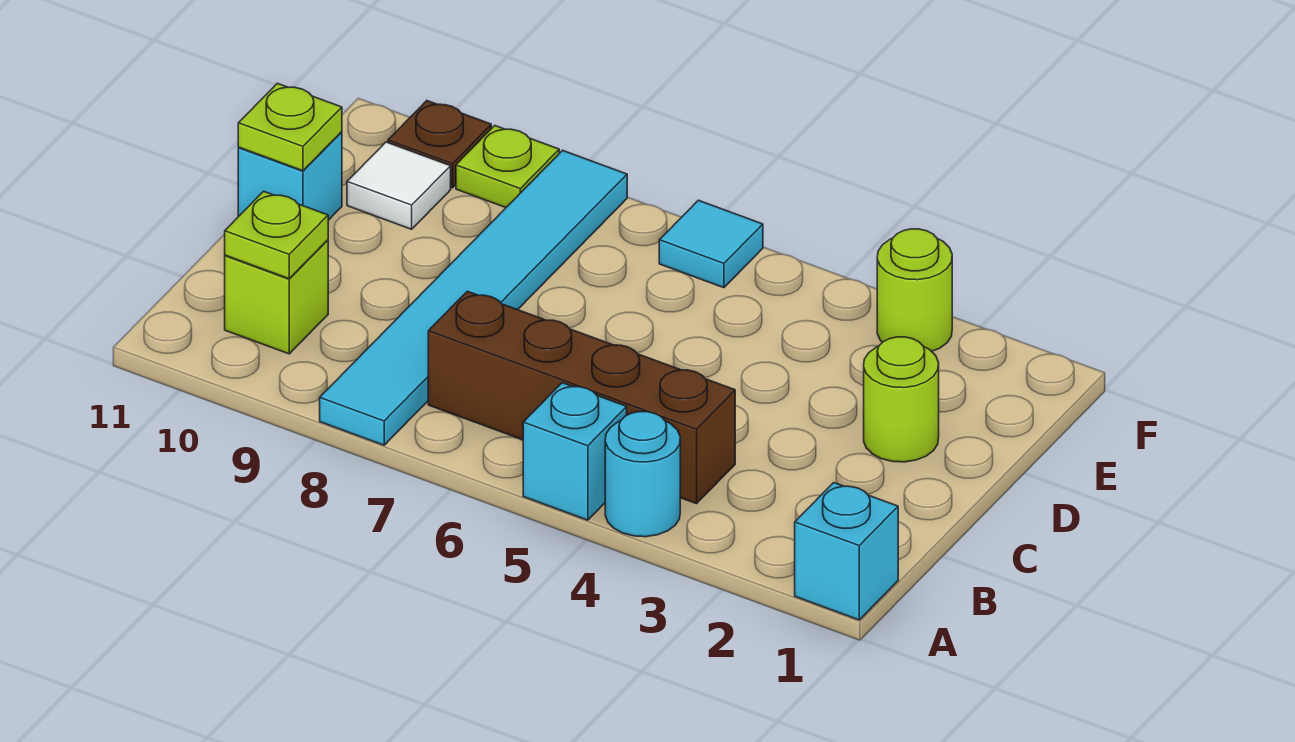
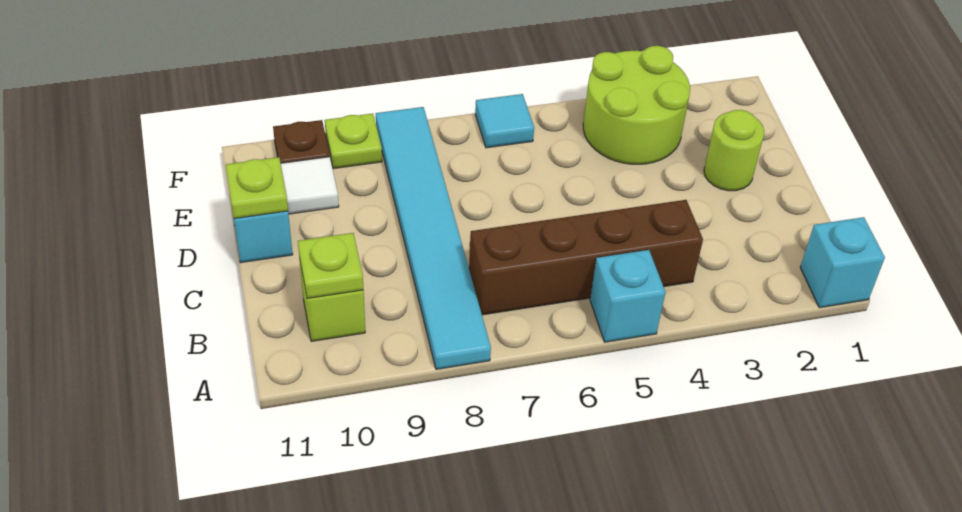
cyan round brick A4 level 1 -> none
lime round brick F3 level 1 -> lime round brick E3:F4 level 1

